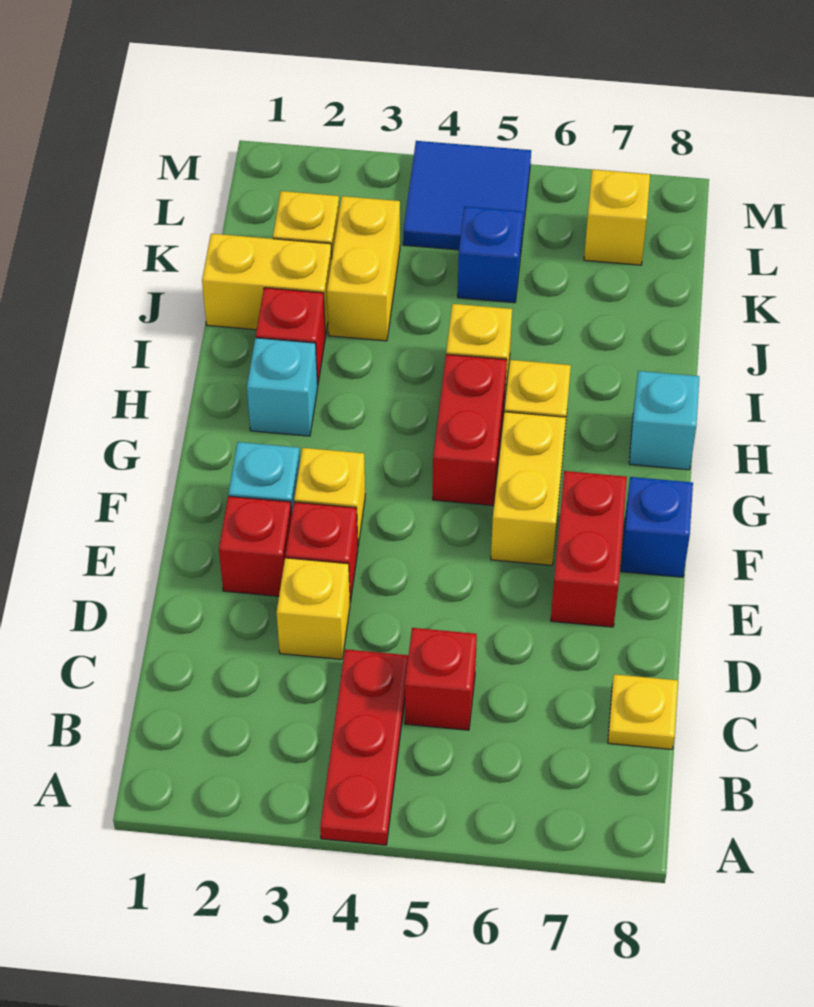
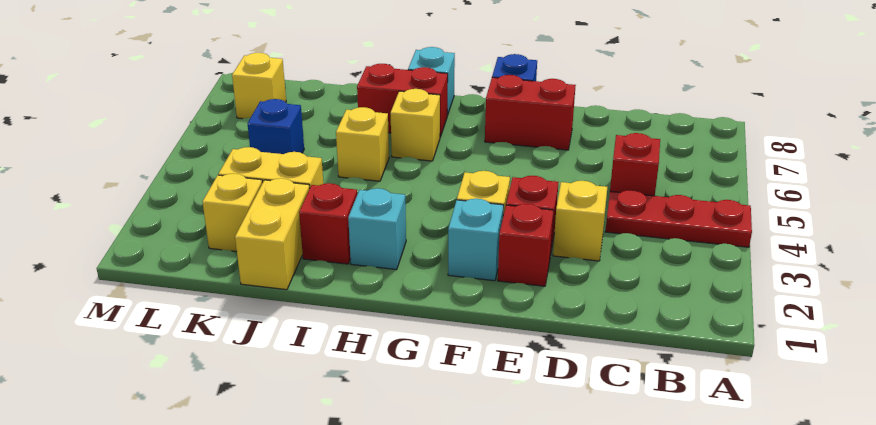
yellow plate C8 level 1 -> none
yellow brick F6:G6 level 1 -> none
red brick G5:H5 level 1 -> red brick H7:I7 level 1
blue tile L4:M5 level 1 -> none

